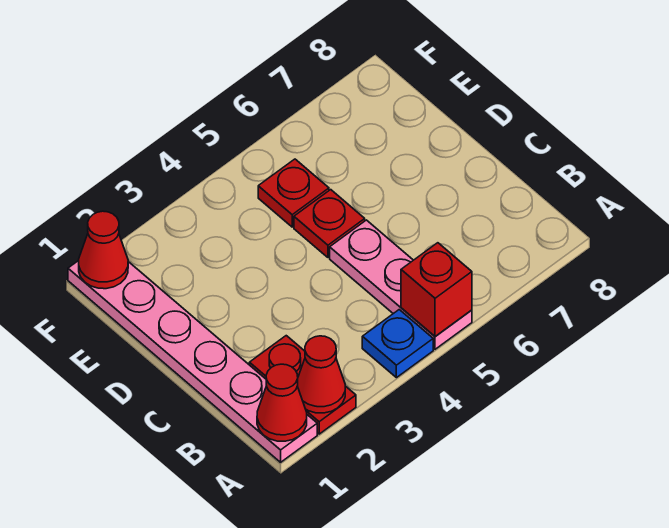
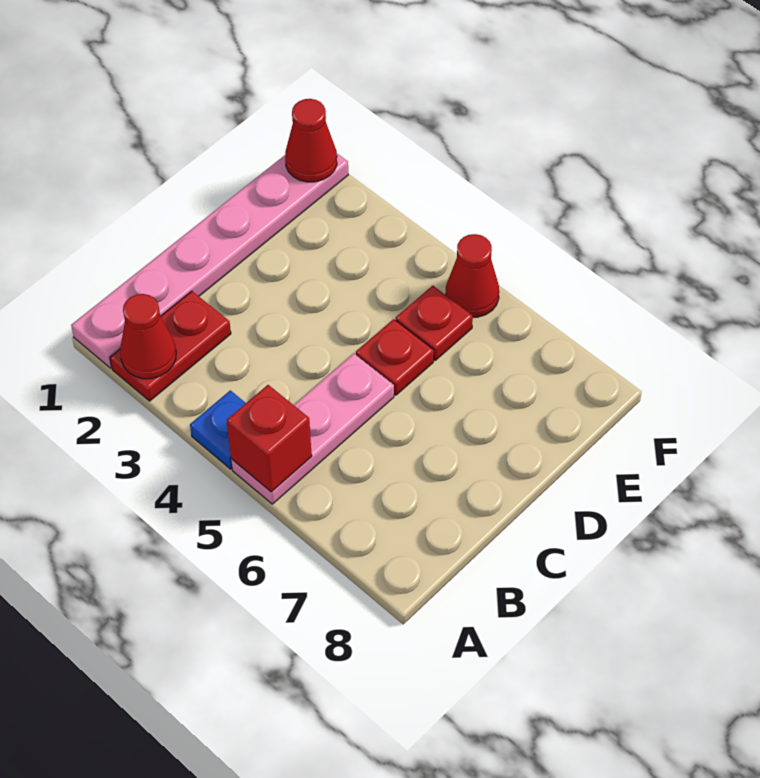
red cone A1 level 2 -> red cone F5 level 1

